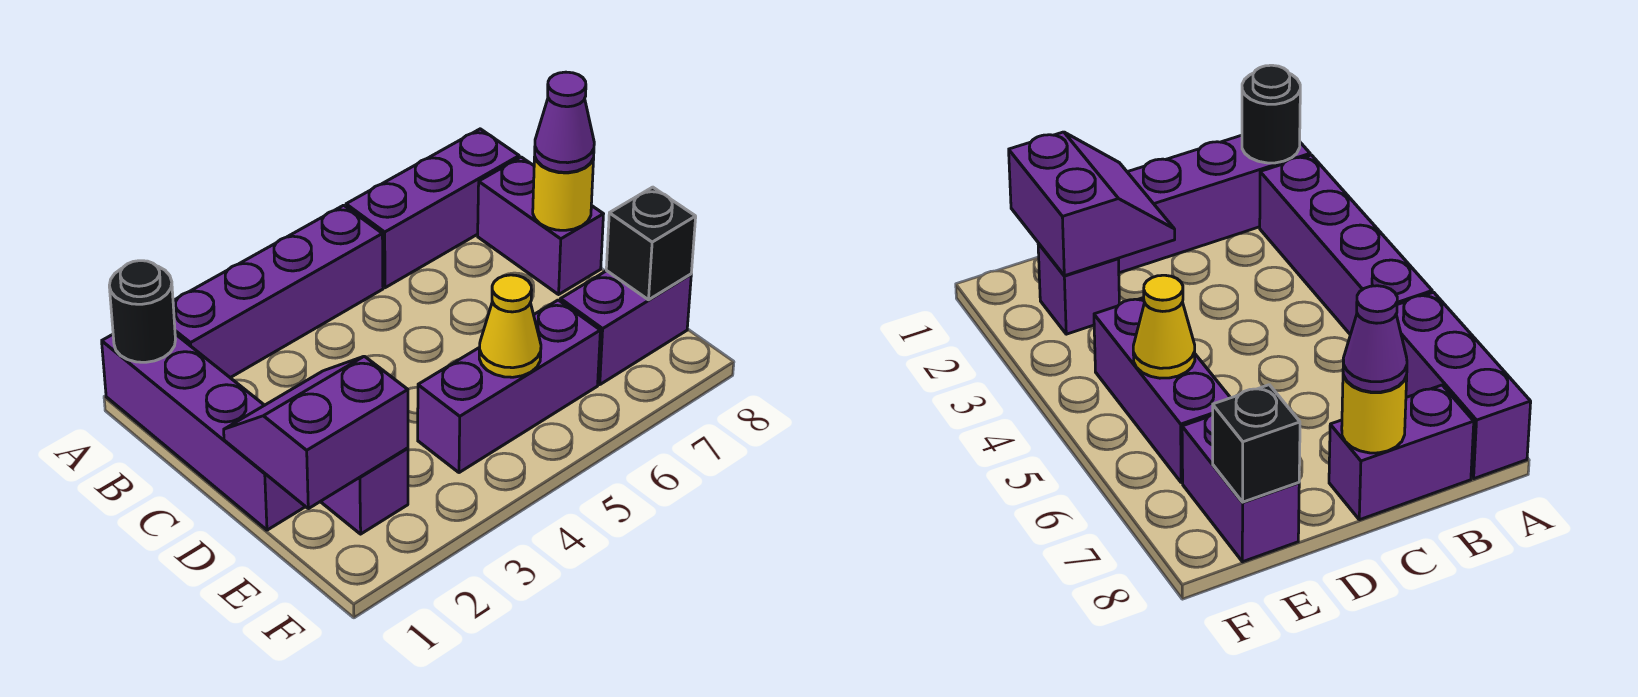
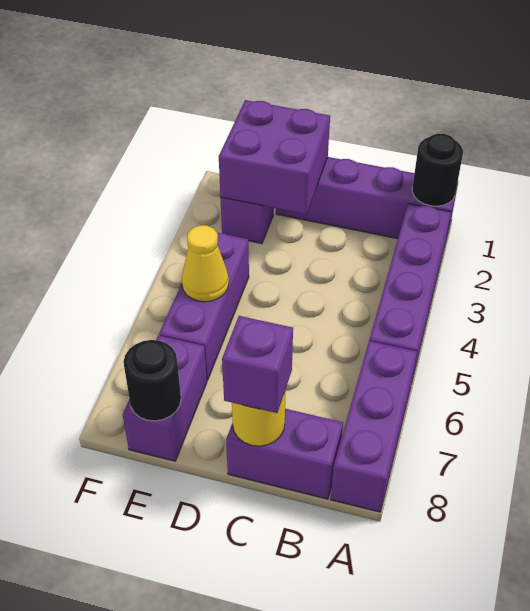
purple cone C8 level 3 -> purple brick C8 level 3
purple slope D1:E2 level 2 top E -> purple brick D1:E2 level 2
black brick E8 level 2 -> black round brick E8 level 2

